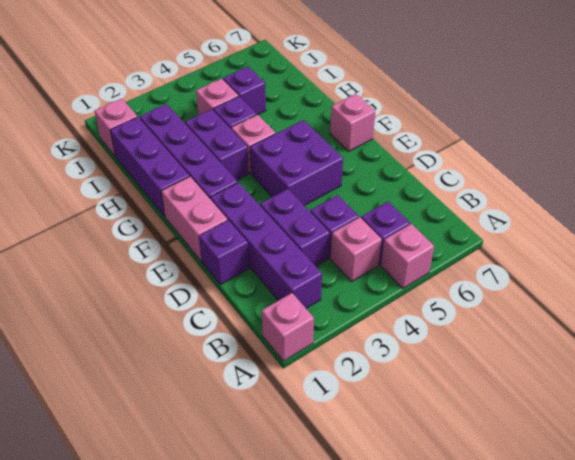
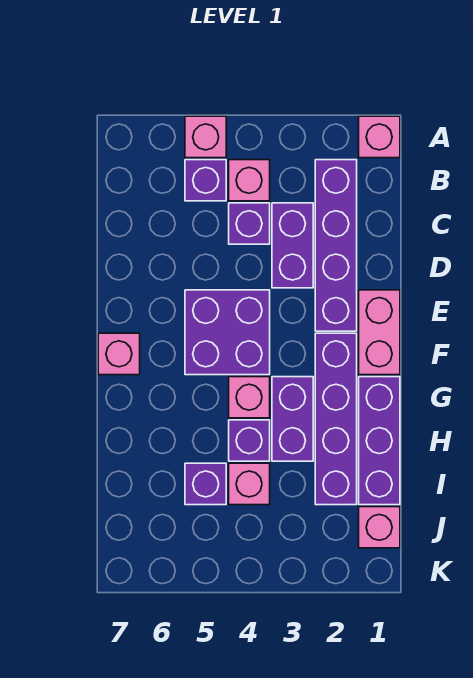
purple brick D1 level 1 -> none

